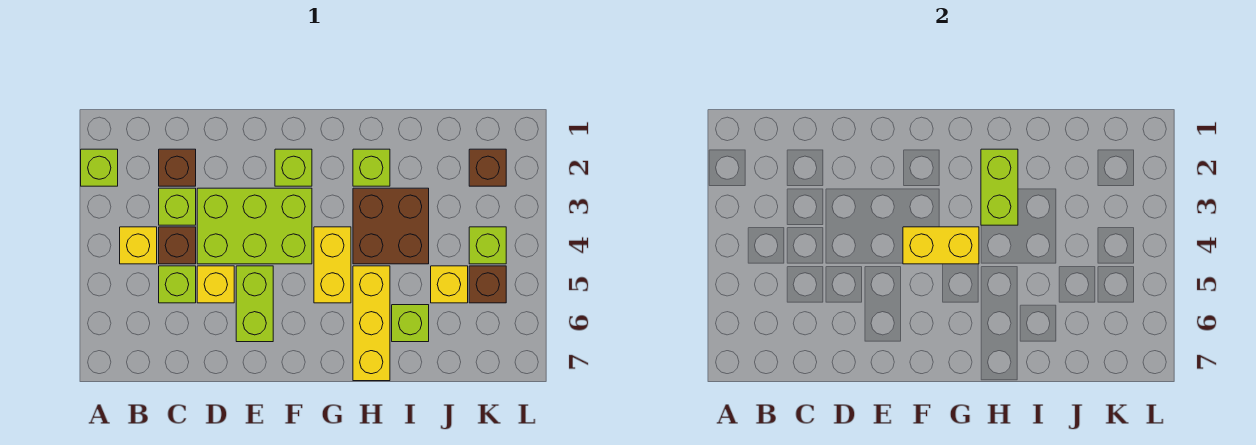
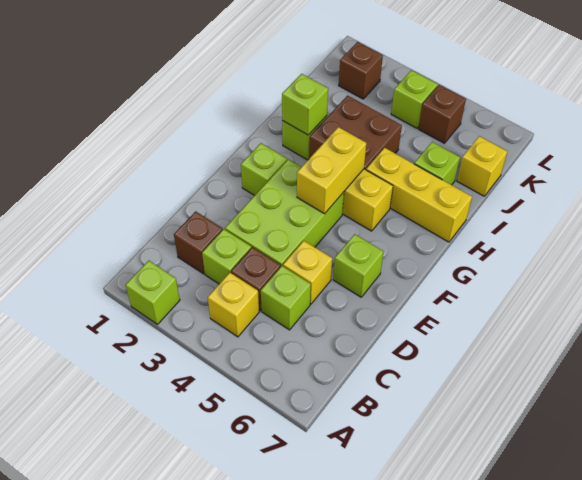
lime brick E5:E6 level 1 -> lime brick E6 level 1
lime brick H2:H3 level 2 -> lime brick H2 level 2
yellow brick J5 level 1 -> yellow brick J7 level 1

